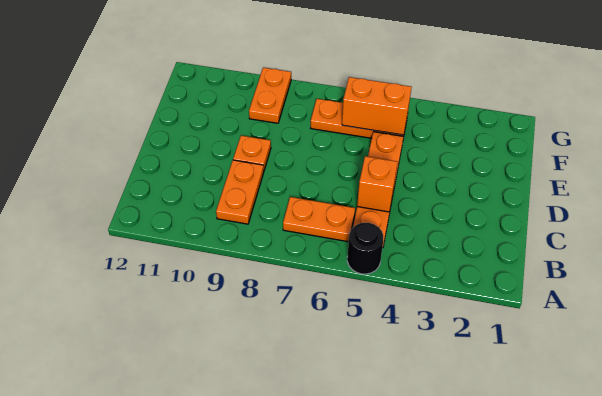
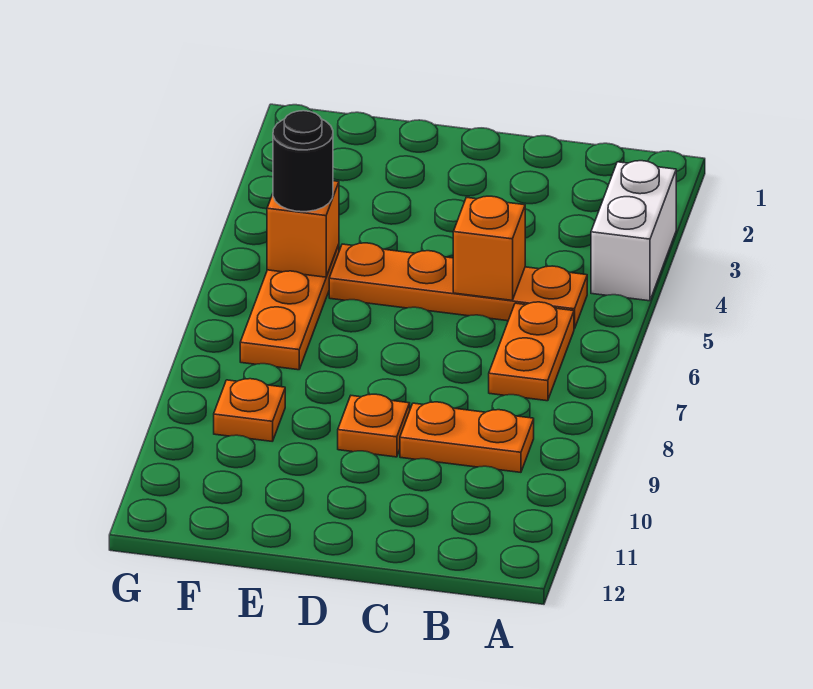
none -> white brick A3:A4 level 1
black round brick A5 level 1 -> black round brick F5 level 3
orange brick F5:F6 level 2 -> orange brick F5 level 2
orange plate F9:G9 level 1 -> orange plate F9 level 1

